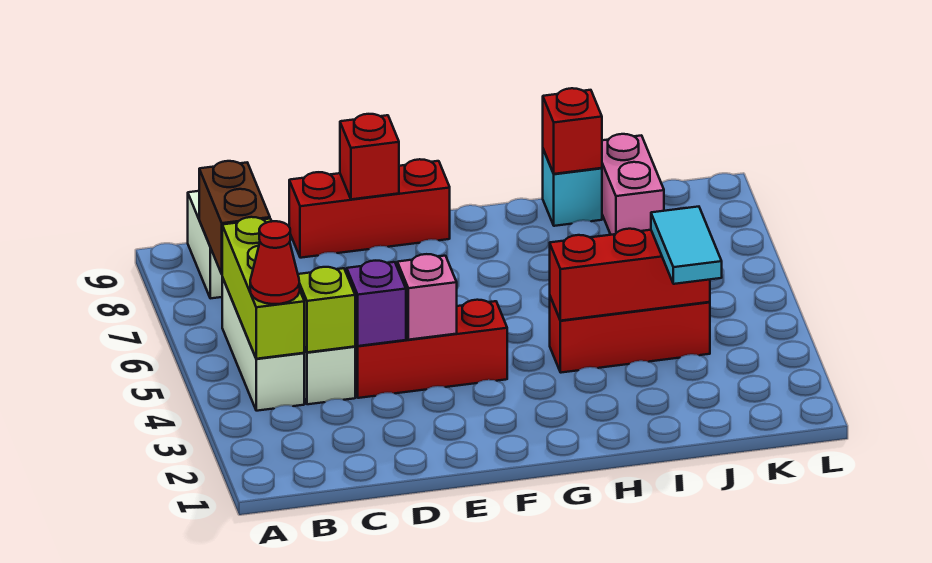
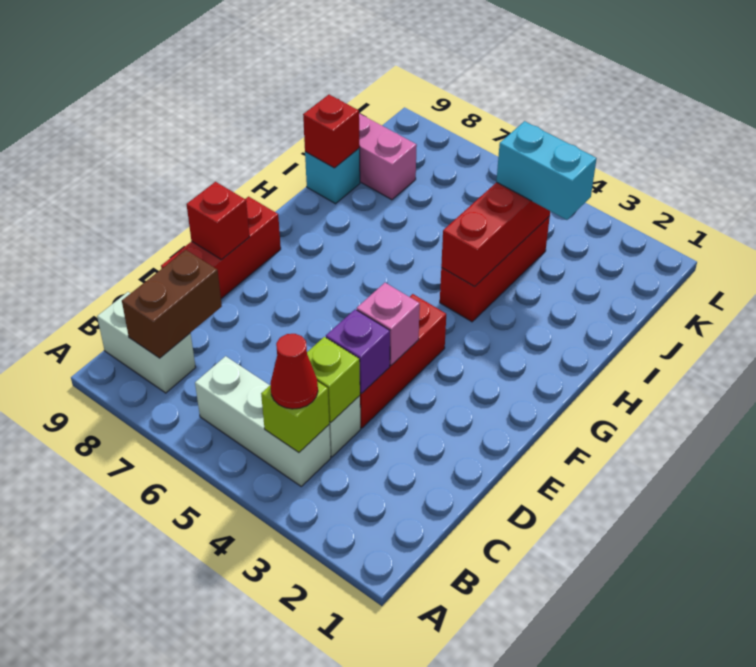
lime brick B4:B6 level 2 -> lime brick B4 level 2
brown brick B7:B8 level 2 -> brown brick B8:C8 level 2
cyan tile J3:J4 level 3 -> cyan brick J3:J4 level 3

